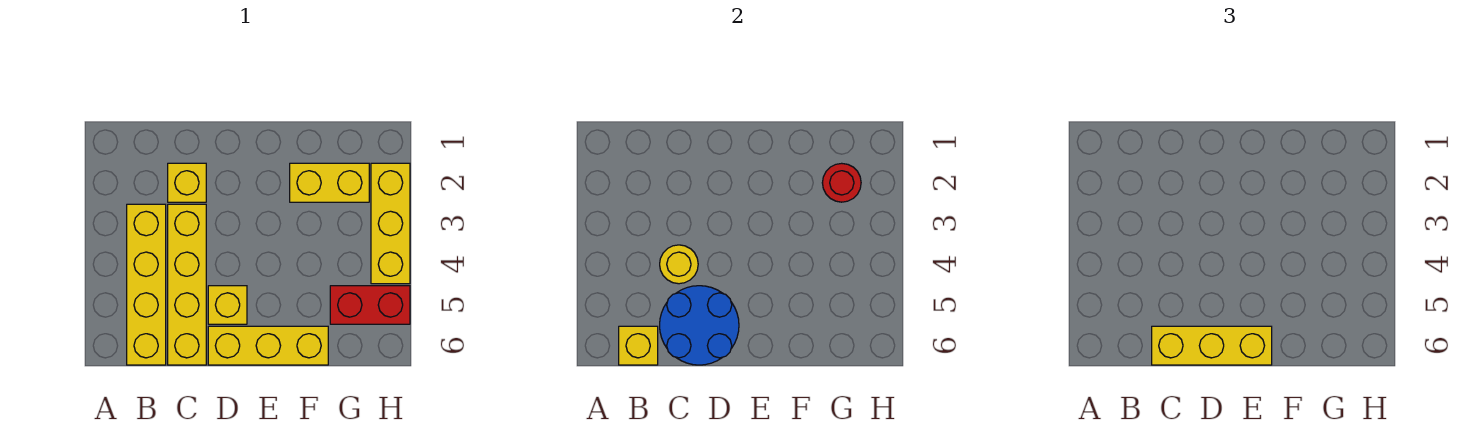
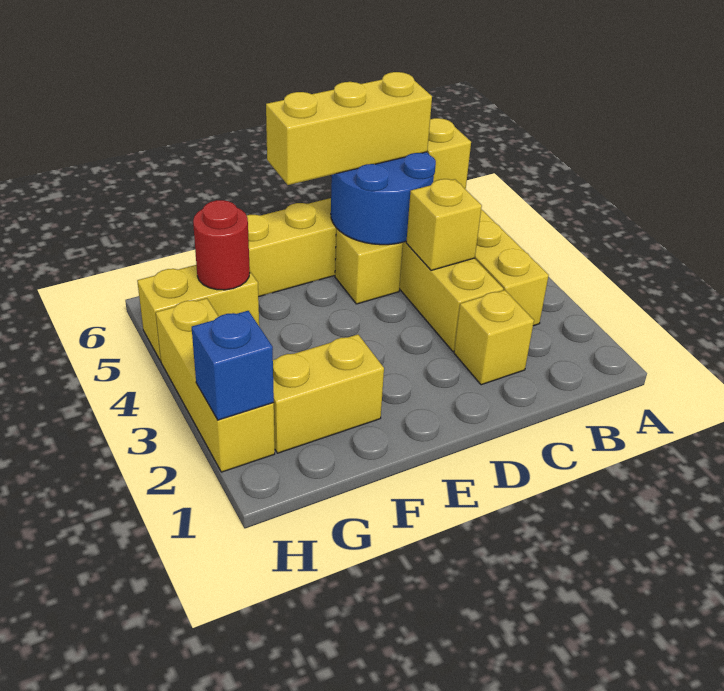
yellow round brick C4 level 2 -> yellow brick C4 level 2
red round brick G2 level 2 -> red round brick G5 level 2
red brick G5:H5 level 1 -> yellow brick G5:H5 level 1
none -> blue brick H2 level 2

